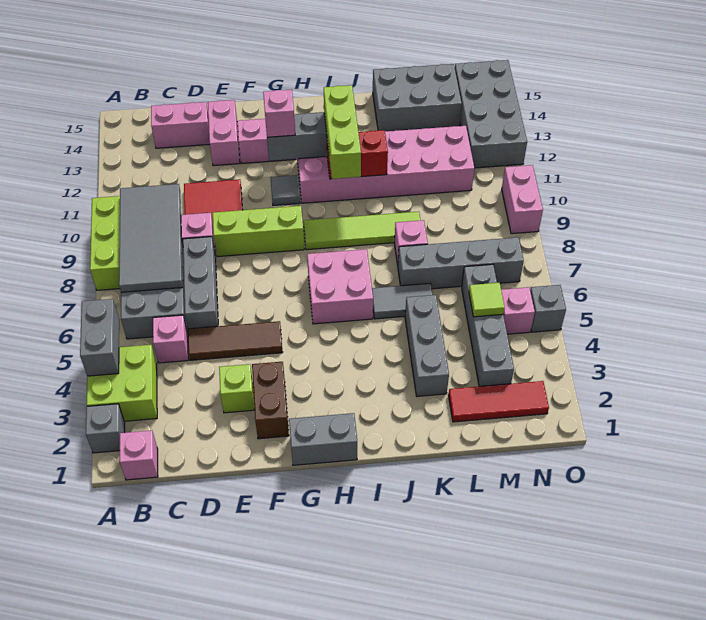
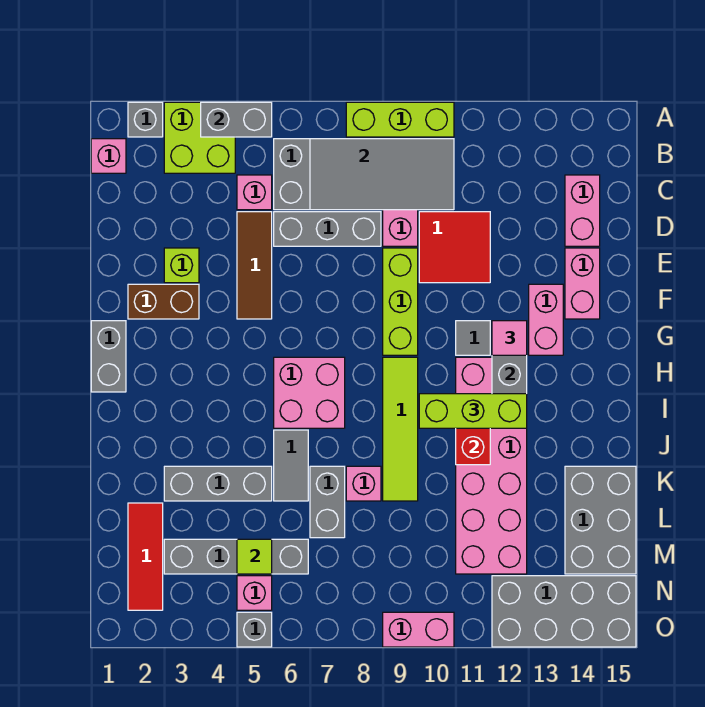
pink brick E13:E14 level 1 -> pink brick E14:F14 level 1
pink brick G12 level 3 -> pink tile G12 level 3
grey brick K7:N7 level 1 -> grey brick K7:L7 level 1

